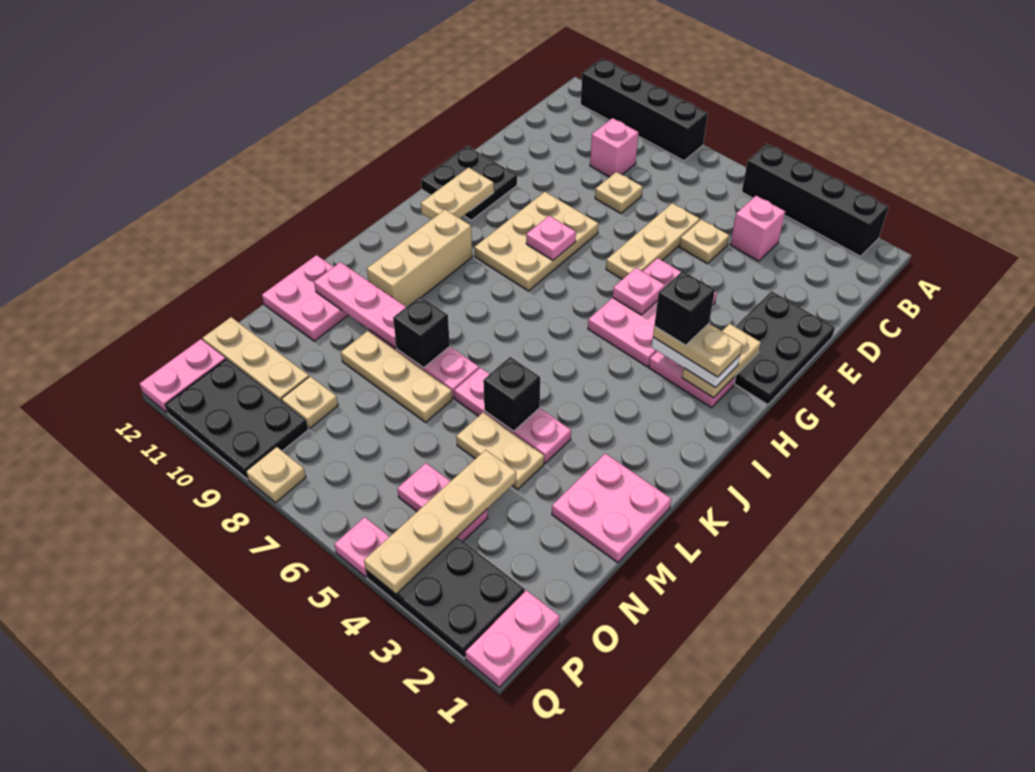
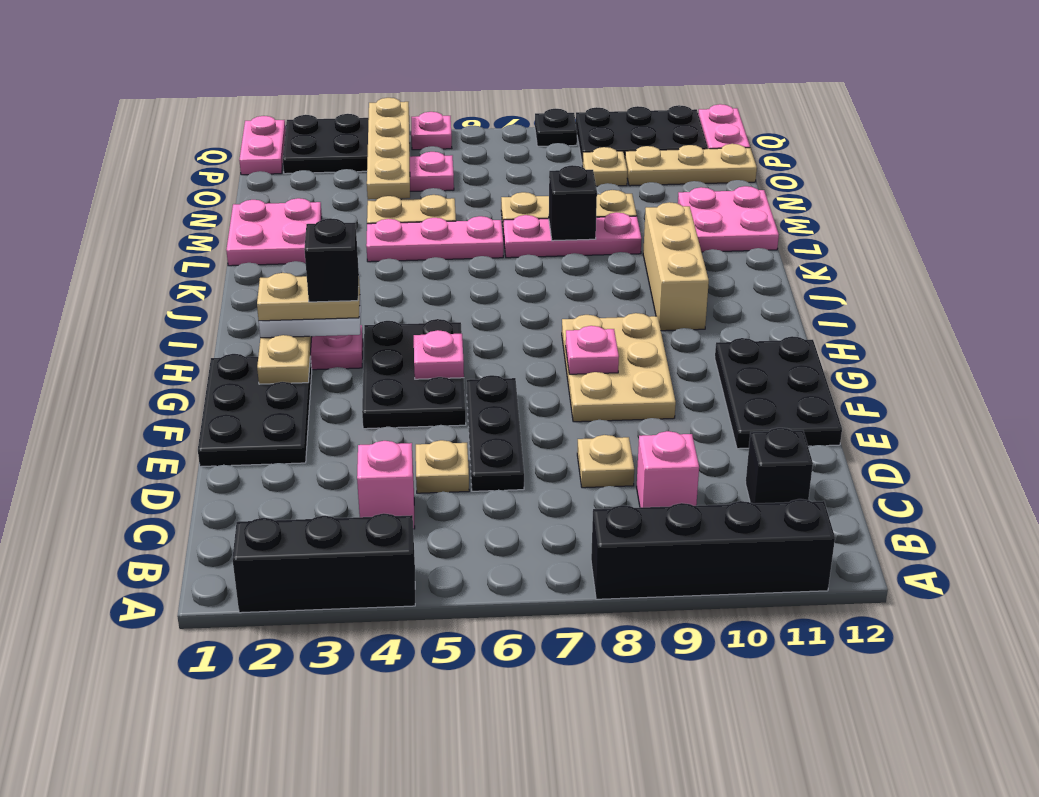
black brick A2:A5 level 1 -> black brick A2:A4 level 1
tan plate D6:F6 level 1 -> black plate D6:F6 level 1
pink plate F4:H5 level 1 -> black plate F4:H5 level 1
black plate F11:G12 level 1 -> black plate E11:G12 level 1
tan plate G11:H11 level 2 -> none
black brick L5 level 2 -> black brick C11 level 1
pink plate L9:L11 level 2 -> none
tan plate Q8 level 1 -> black plate Q8 level 1

